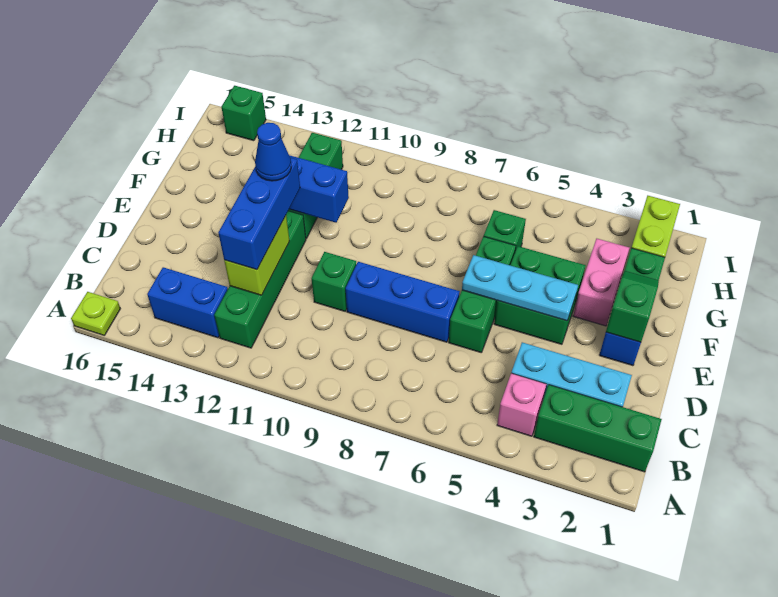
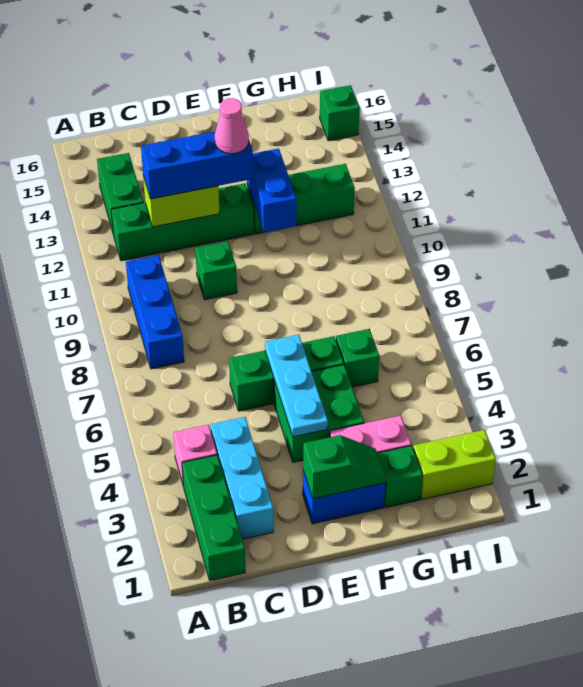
lime plate A16 level 1 -> none
blue brick B13:B14 level 1 -> green brick B13:B14 level 1
blue brick D7:D9 level 1 -> blue brick B8:B10 level 1
blue cone E12 level 4 -> pink cone E12 level 4

